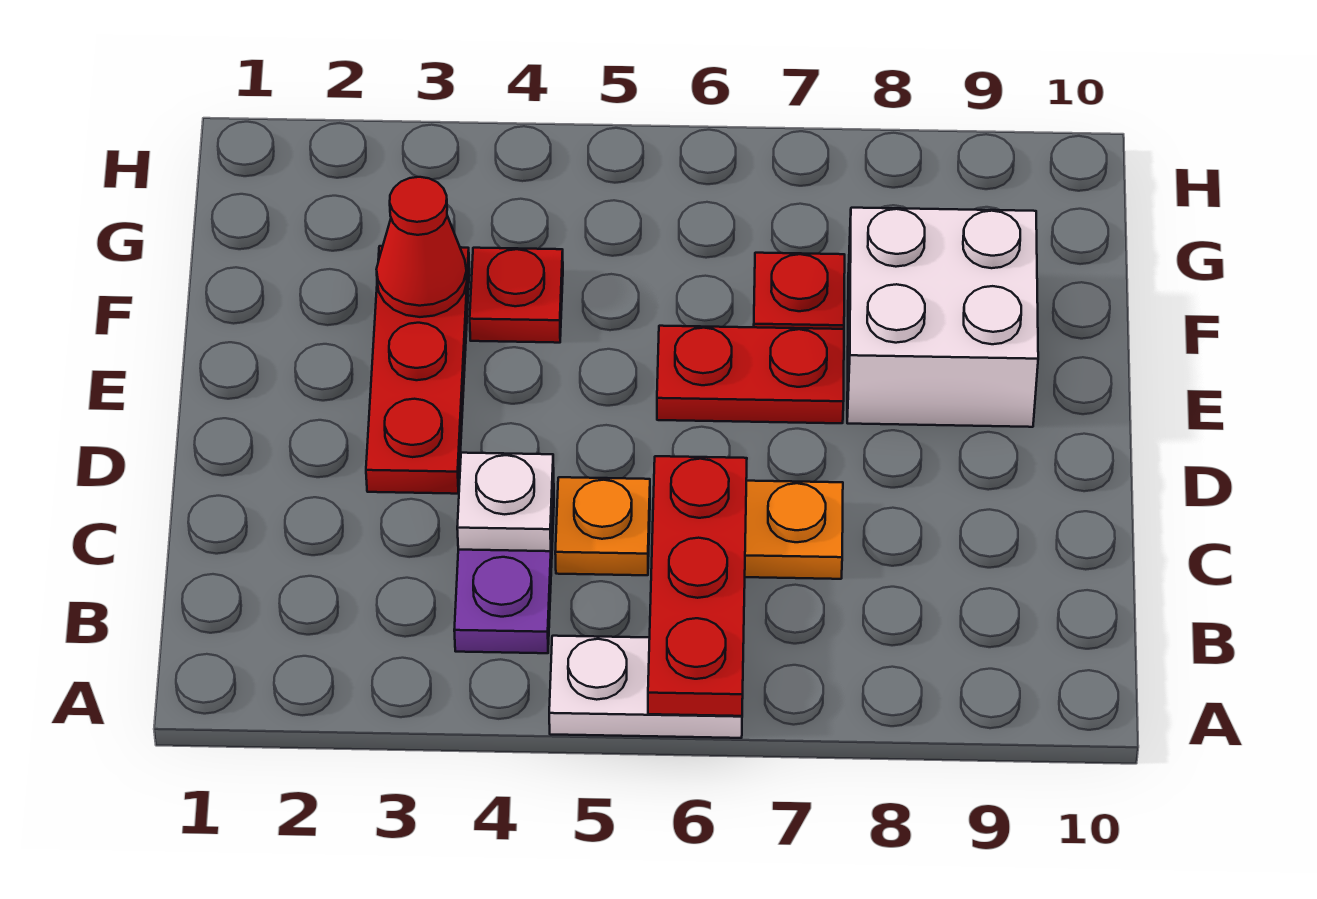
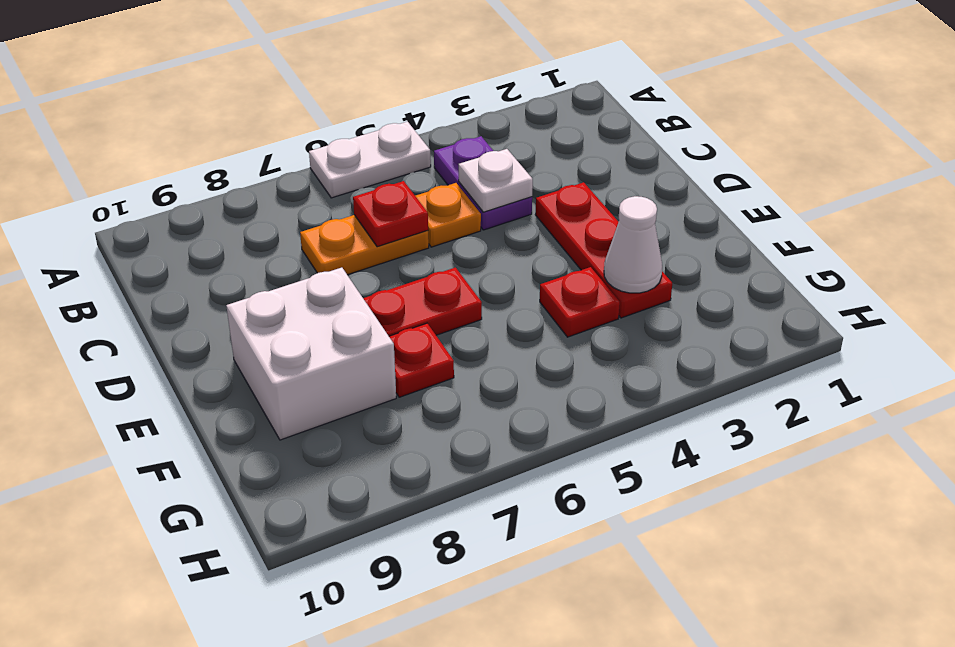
red plate A6:C6 level 2 -> red plate C6 level 2
red cone F3 level 2 -> white cone F3 level 2

